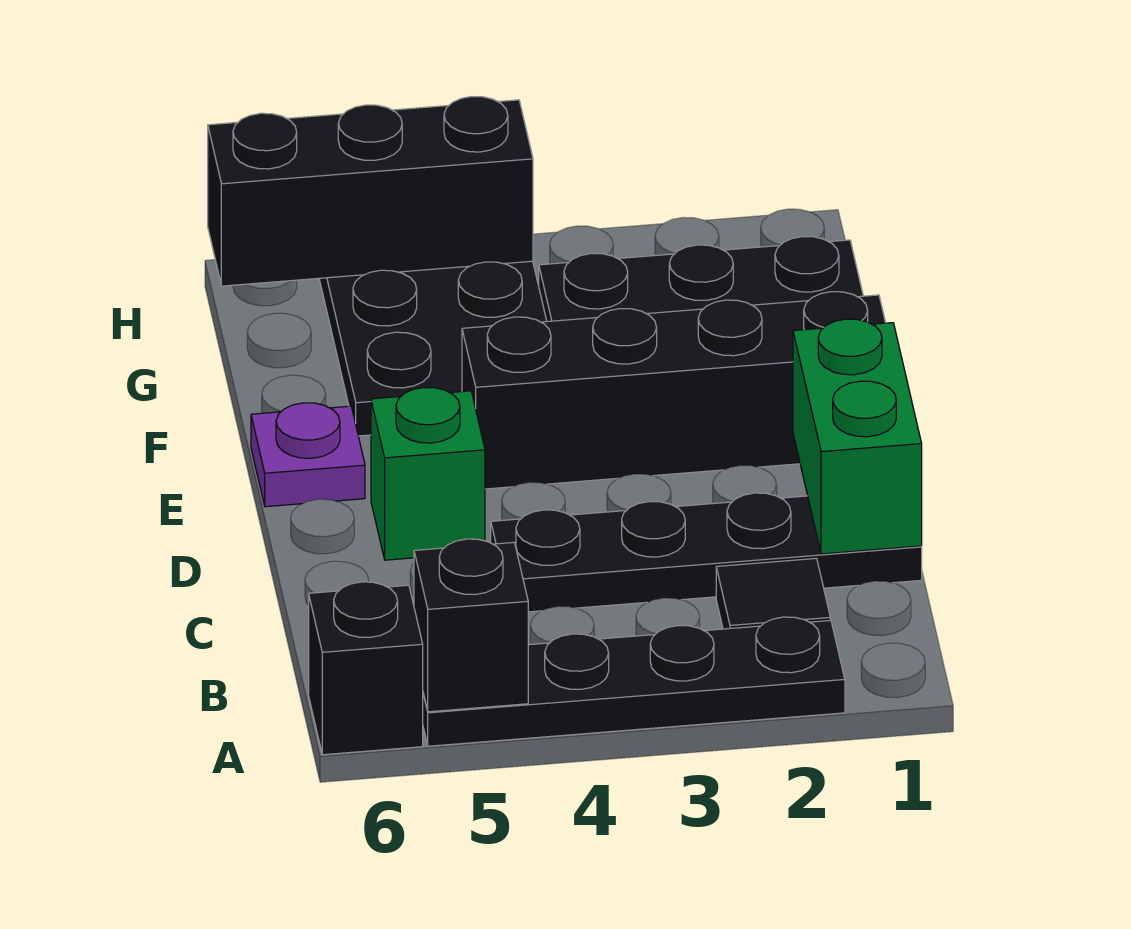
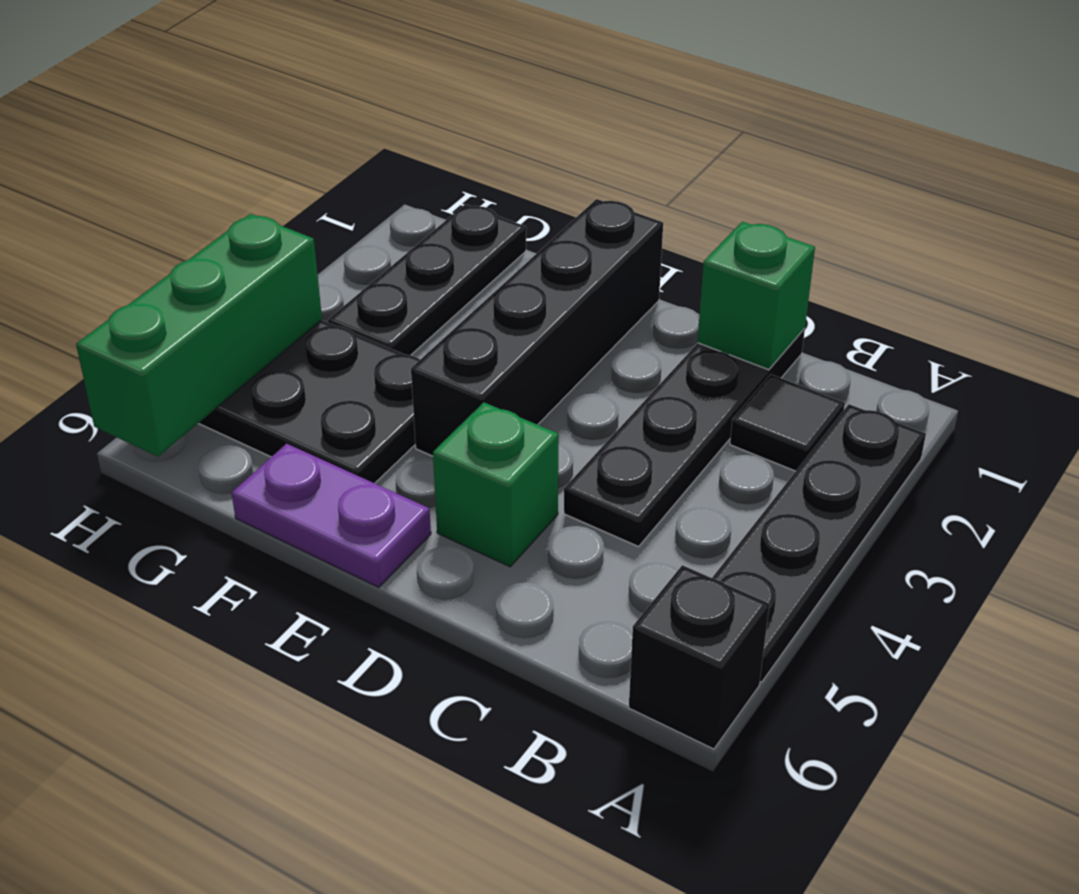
black brick A5 level 2 -> none
green brick C1:D1 level 2 -> green brick C1 level 2
purple plate E6 level 1 -> purple plate E6:F6 level 1
black brick H4:H6 level 2 -> green brick H4:H6 level 2

